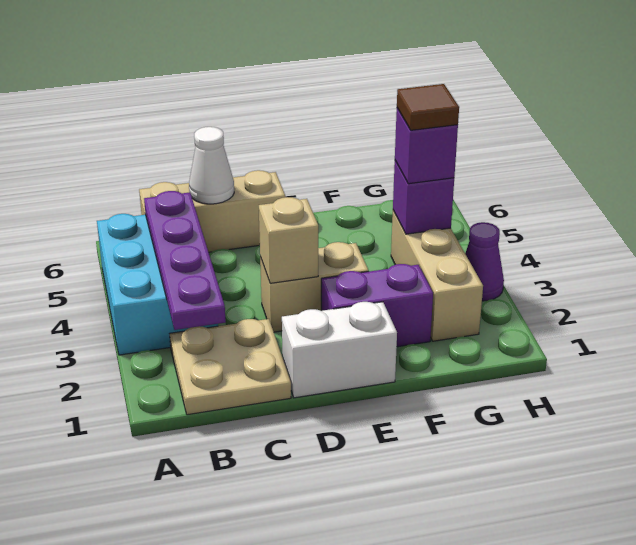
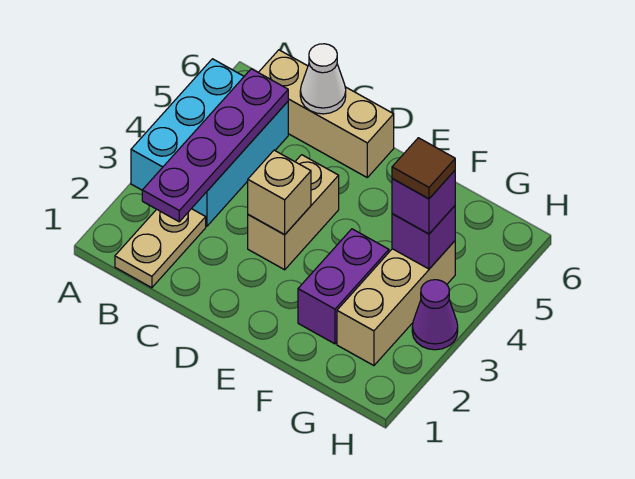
tan plate B1:C2 level 1 -> tan plate B1:B2 level 1
white brick D1:E1 level 1 -> none
tan brick D3:E3 level 1 -> tan brick D3:D4 level 1
purple brick E2:F2 level 1 -> purple brick F2:F3 level 1

